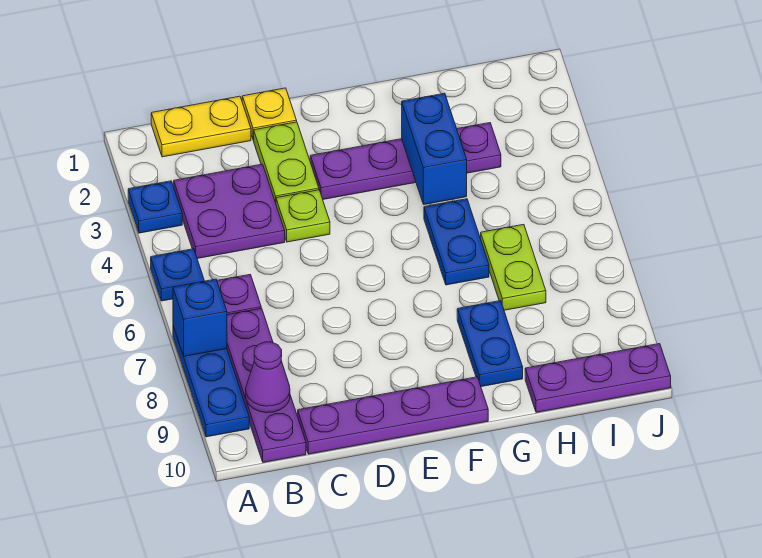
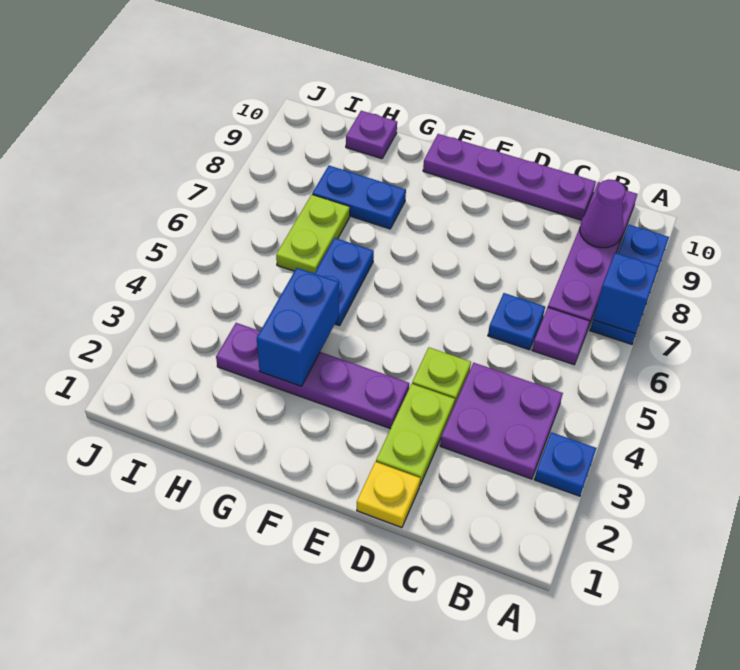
blue plate A5 level 1 -> blue plate C6 level 1
yellow plate B1:C1 level 1 -> none
blue plate G8:G9 level 1 -> blue plate G8:H8 level 1
purple plate H10:J10 level 1 -> purple plate H10 level 1

